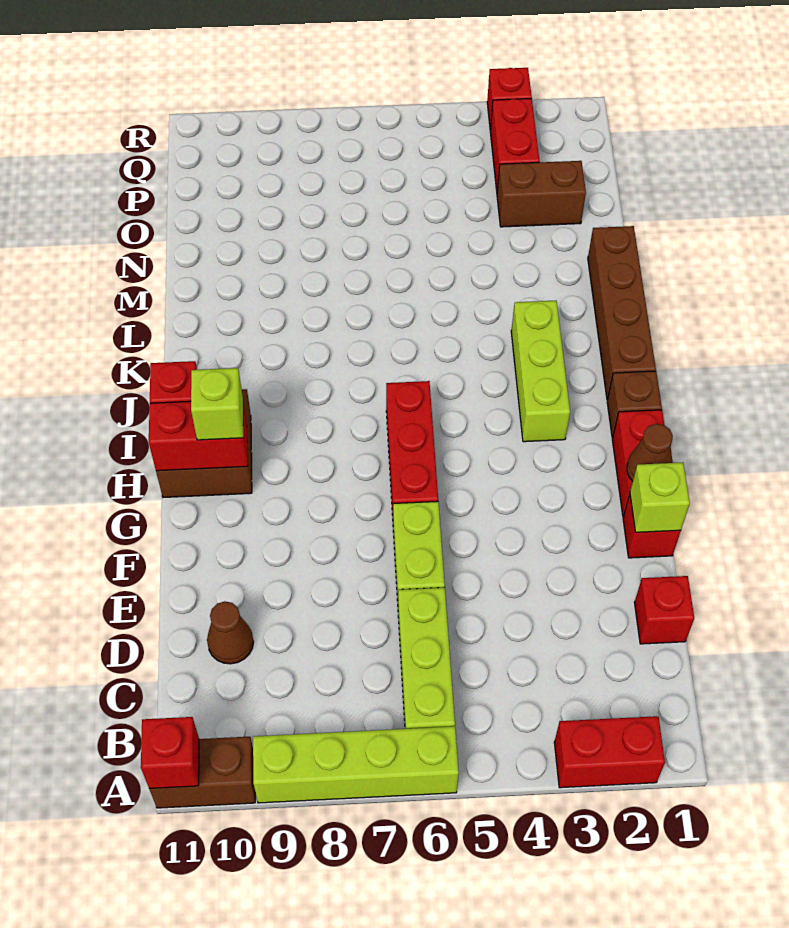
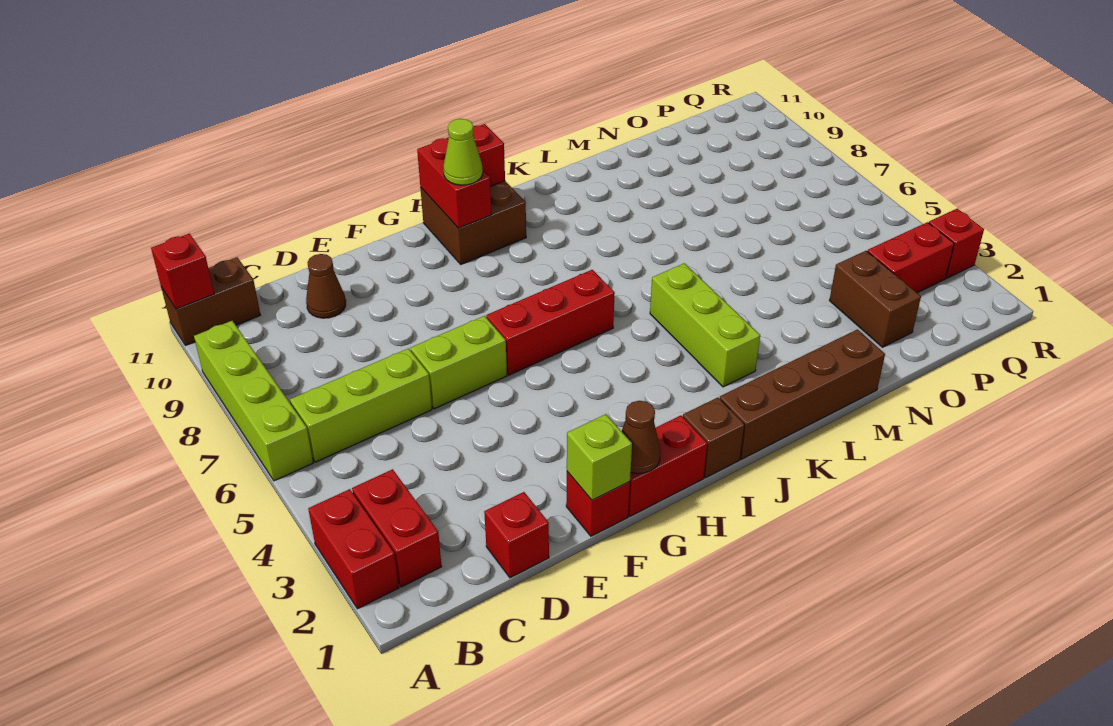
brown brick A10:A11 level 1 -> brown brick A11:B11 level 1
none -> red brick B2:B3 level 1
lime brick H10 level 3 -> lime cone H10 level 3
lime brick I3:K3 level 1 -> lime brick K3:K5 level 1

